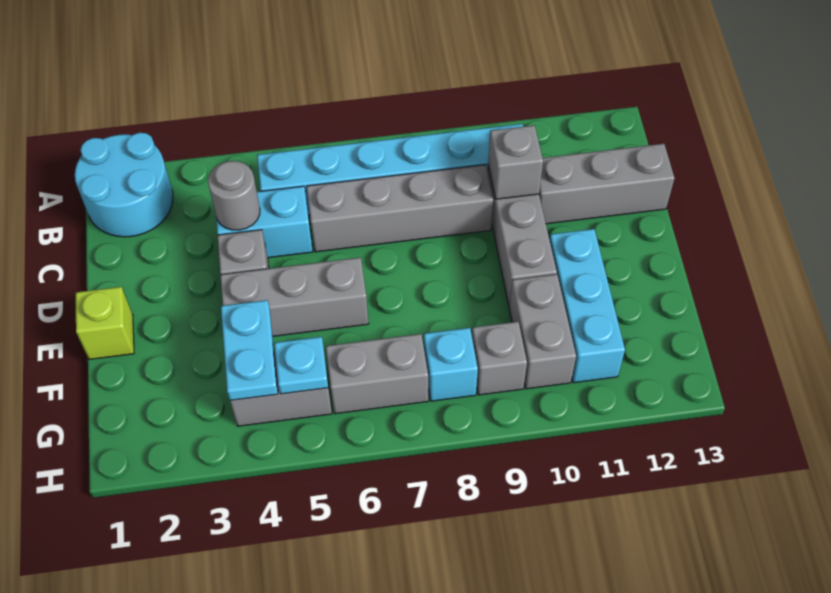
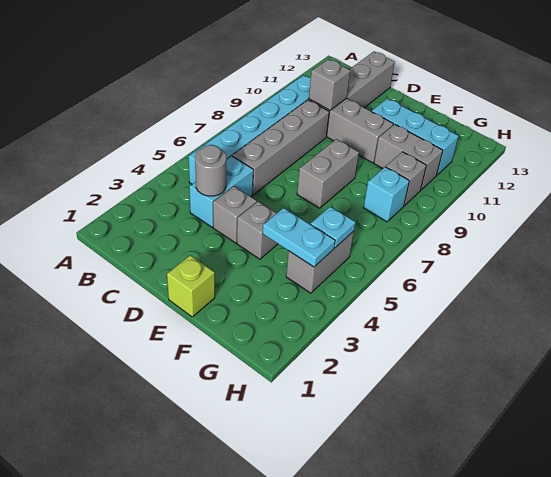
cyan round brick A1:B2 level 1 -> none
grey brick E4:E6 level 1 -> grey brick E4 level 1
grey brick G6:G7 level 1 -> grey brick E7:E8 level 1

